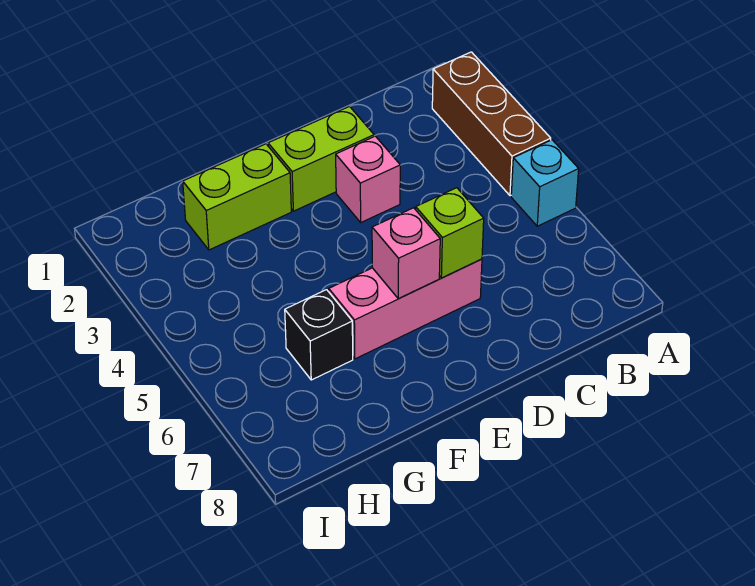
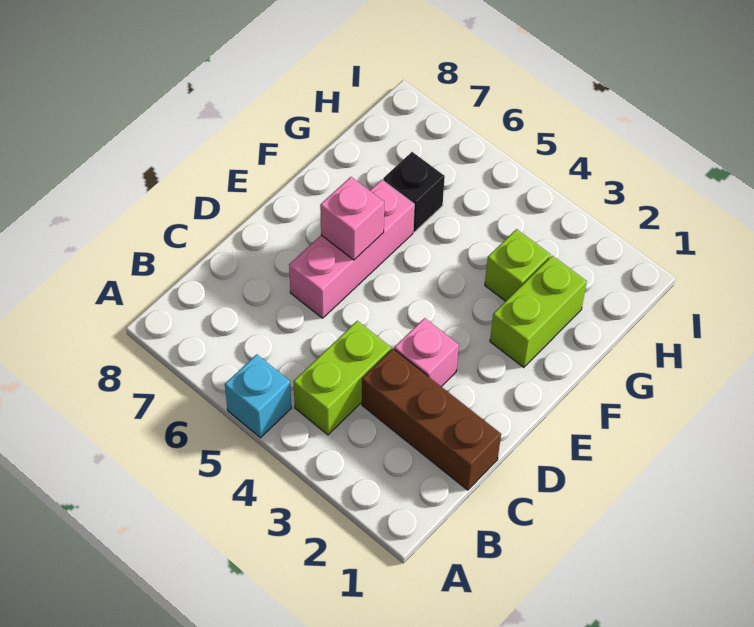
brown brick A2:A4 level 1 -> brown brick C1:C3 level 1
lime brick D2:E2 level 1 -> lime brick B4:C4 level 1
lime brick D6 level 2 -> lime brick G3 level 1

